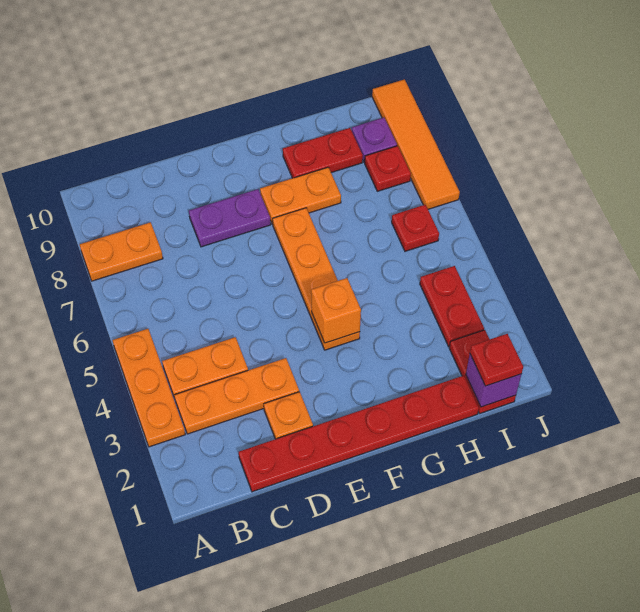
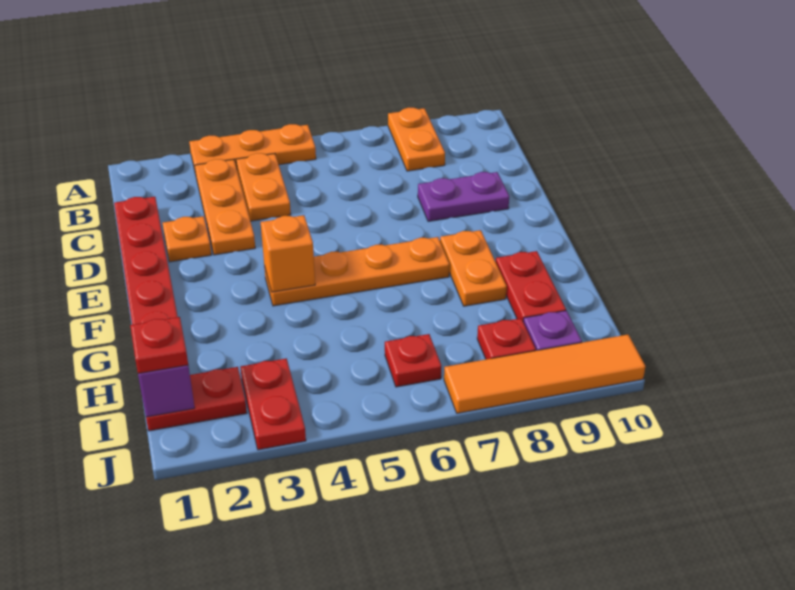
purple plate D8:E8 level 1 -> purple plate D8:D9 level 1
red plate I3:I4 level 1 -> red plate I3:J3 level 1

